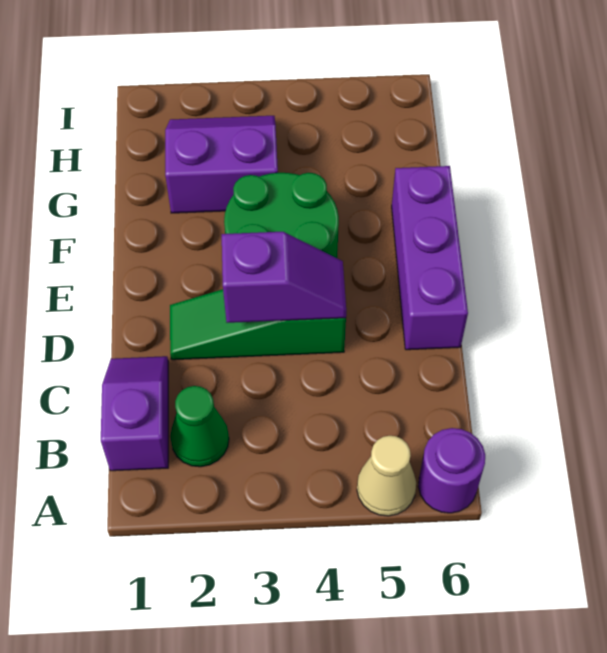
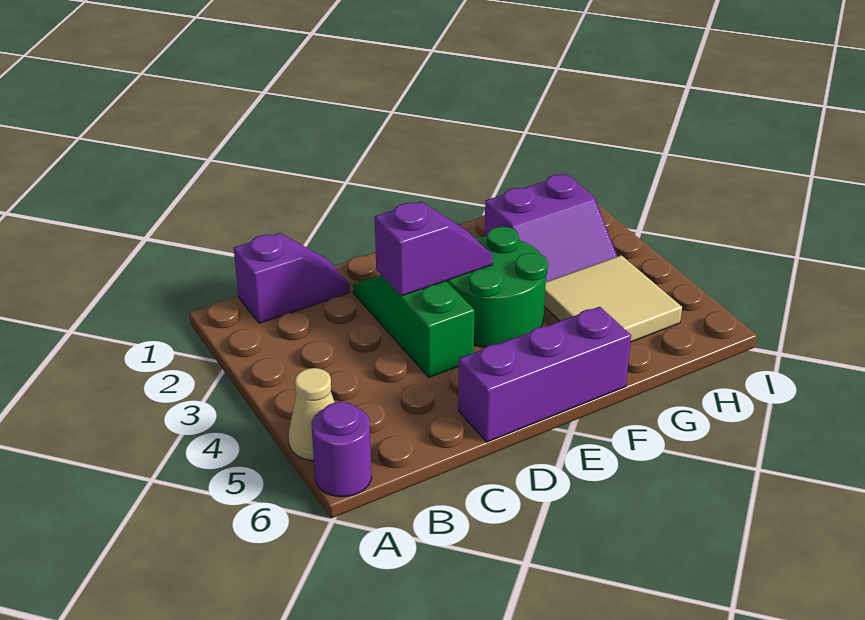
green cone B2 level 1 -> none
purple slope D3:D4 level 2 top 3 -> purple slope D3:E3 level 2 top D
purple slope G2:H3 level 1 top G -> purple slope G2:H3 level 1 top 2
none -> tan tile G4:H5 level 1

